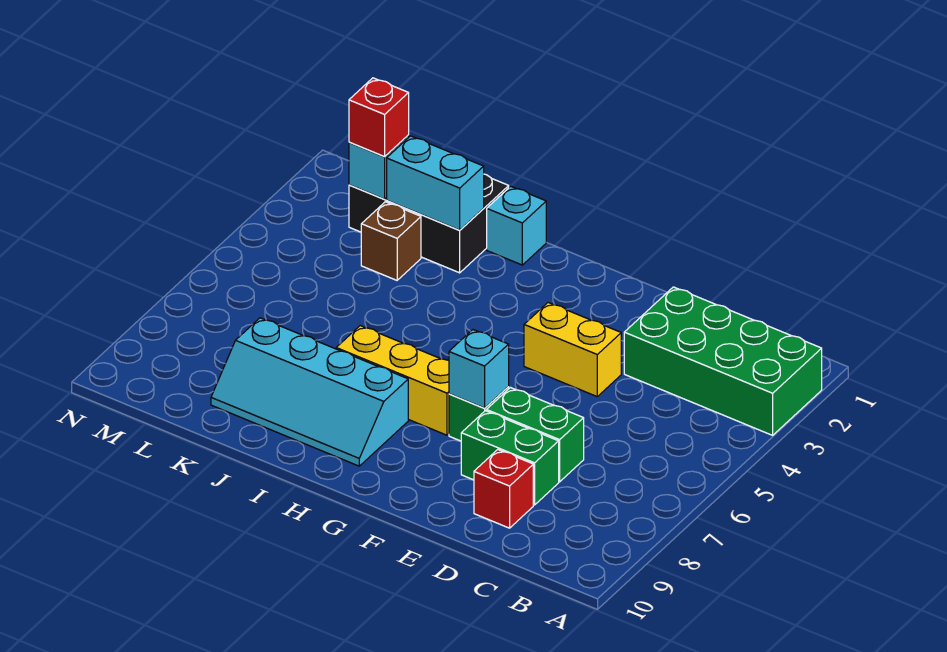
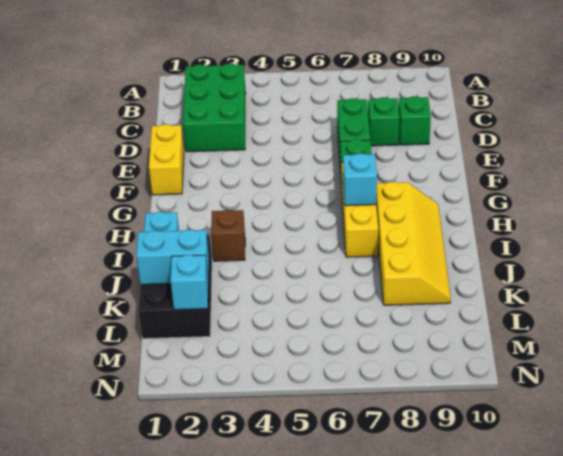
green brick A2:D3 level 1 -> green brick B2:D3 level 1
green brick D8:E8 level 1 -> green brick D8 level 1
red brick D9 level 1 -> green brick D9 level 1
yellow brick E4:F4 level 1 -> yellow brick E1:F1 level 1
cyan brick F7 level 2 -> cyan brick H7 level 2
cyan slope H8:K9 level 1 top 8 -> yellow slope H8:K9 level 1 top 8
cyan brick J2:K2 level 2 -> cyan brick K1:K2 level 2
brown brick K3 level 1 -> brown brick I3 level 1
red brick L2 level 3 -> none

